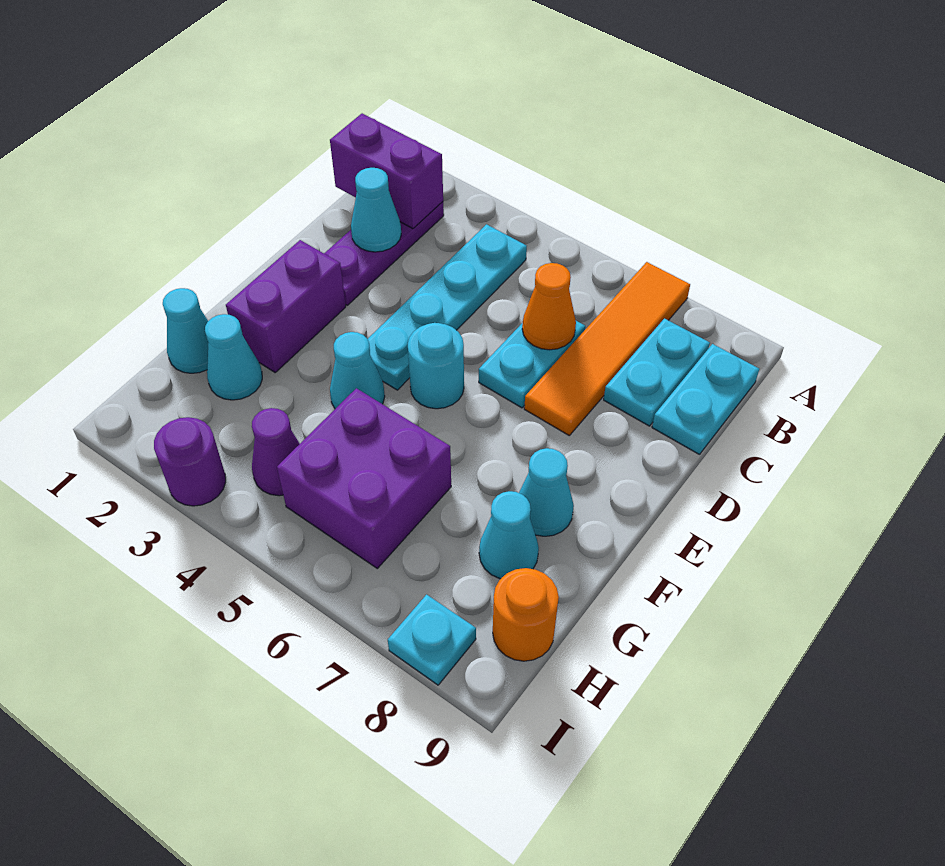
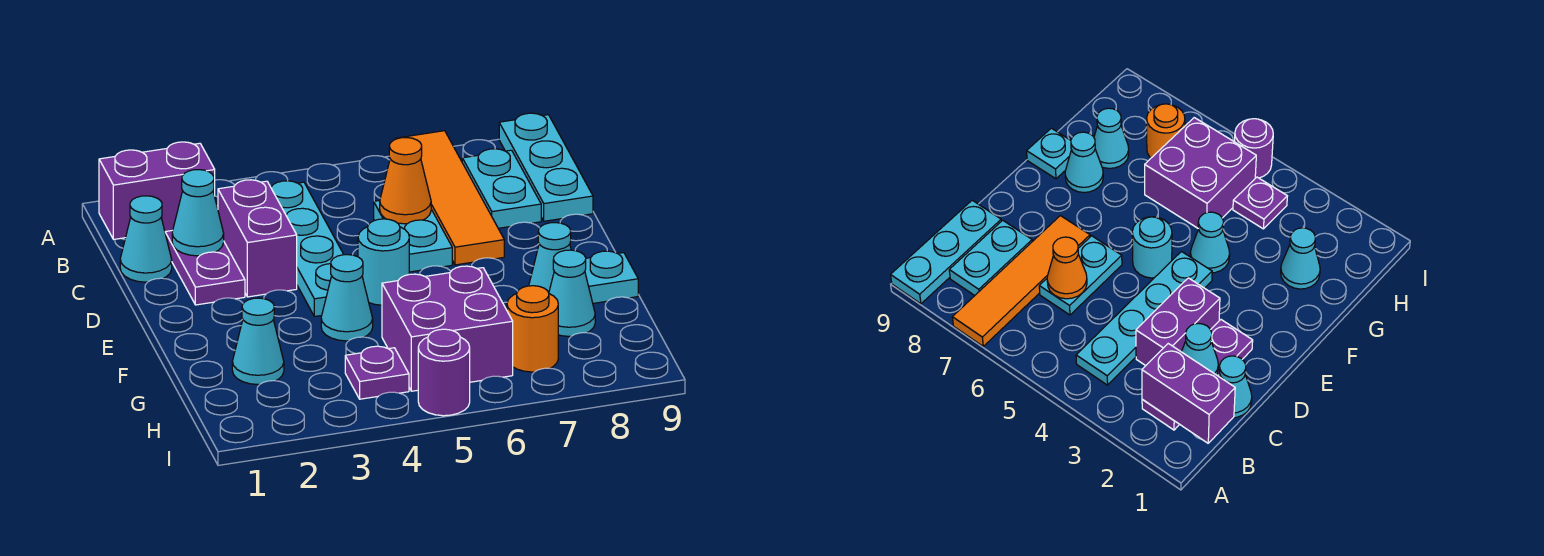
cyan plate B9:C9 level 1 -> cyan plate A9:C9 level 1
purple brick E2:F2 level 1 -> purple brick C3:D3 level 1
cyan cone G1 level 1 -> cyan cone C1 level 1
purple cone H4 level 1 -> purple plate H4 level 1
orange round brick H9 level 1 -> orange round brick H7 level 1
purple round brick I3 level 1 -> purple round brick I5 level 1
cyan plate I8 level 1 -> cyan plate F9 level 1

